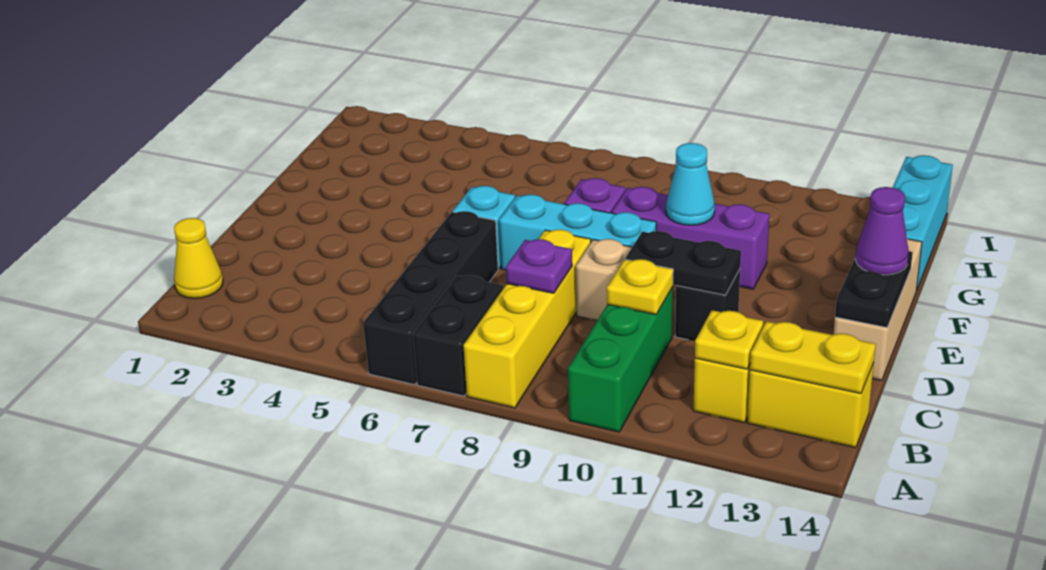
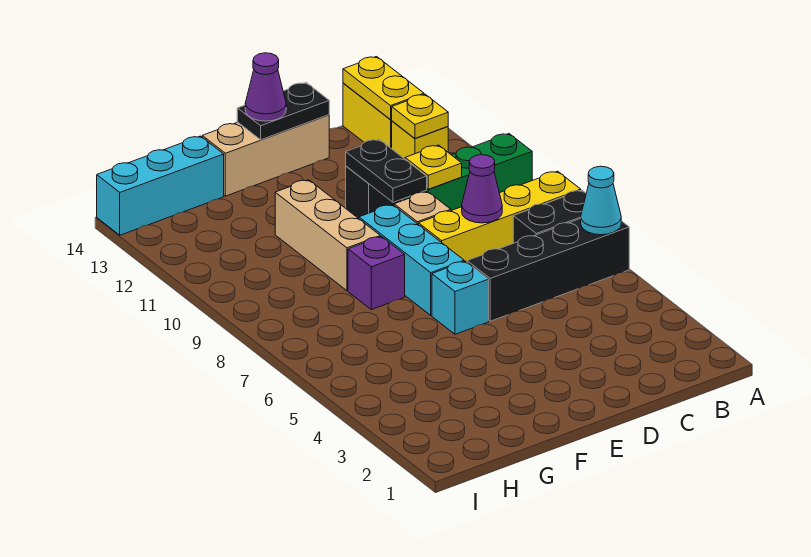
yellow cone B1 level 1 -> none
purple plate C8 level 2 -> purple cone C8 level 2
purple brick F9:F11 level 1 -> tan brick F9:F11 level 1
cyan cone F10 level 2 -> cyan cone A6 level 2

